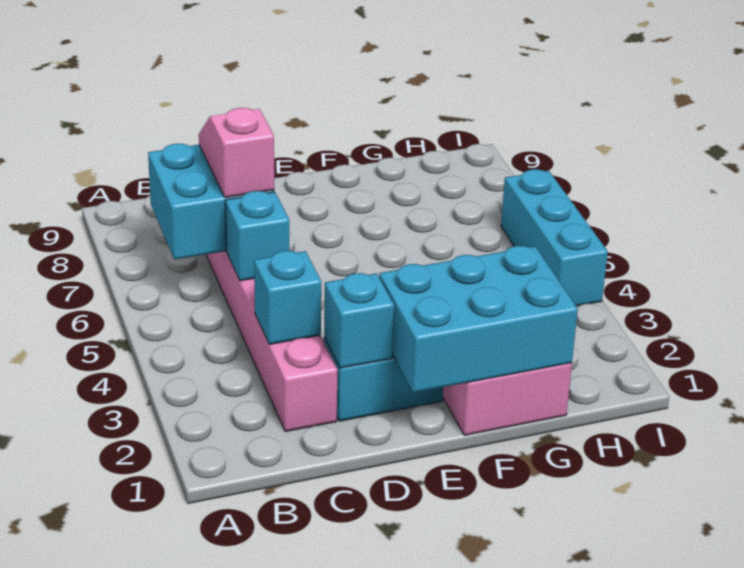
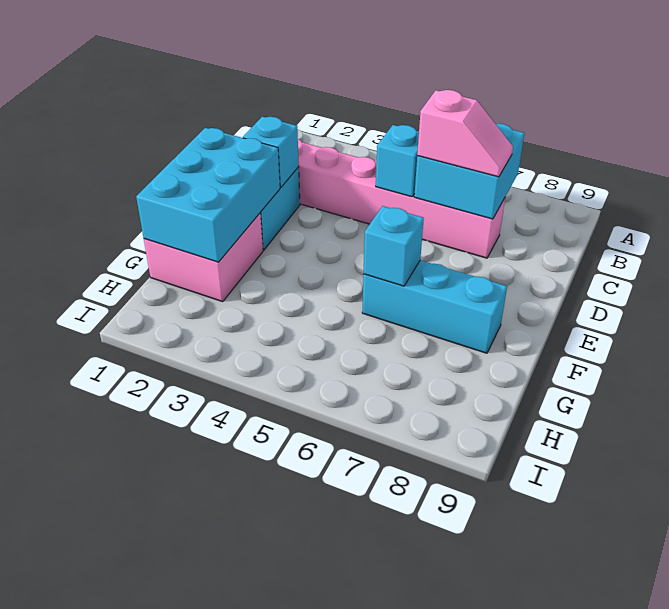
cyan brick C3 level 2 -> cyan brick F6 level 2
cyan brick I4:I6 level 1 -> cyan brick F6:F8 level 1

